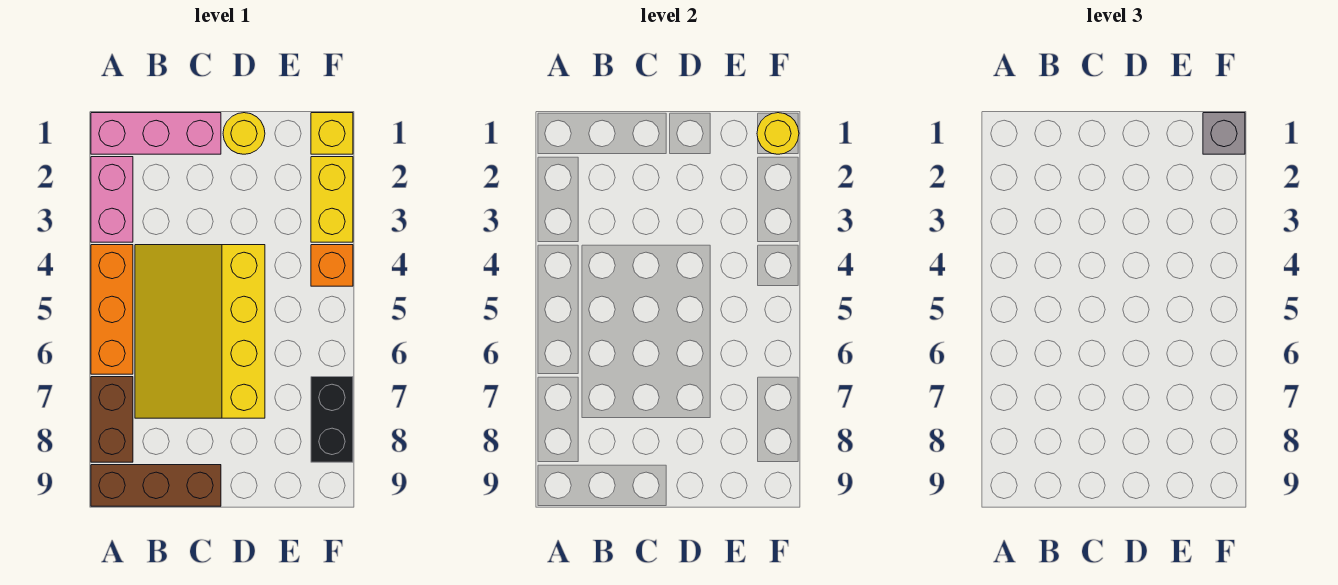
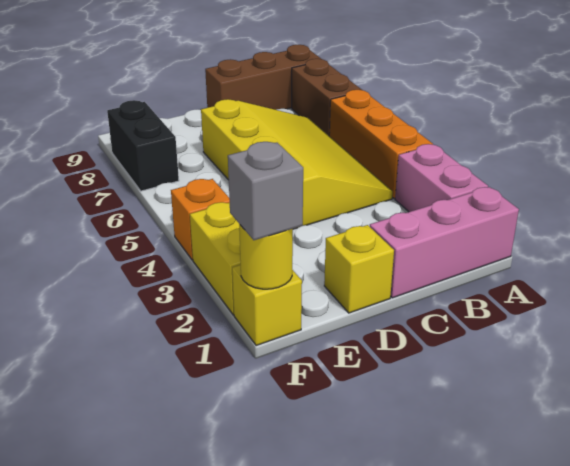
yellow round brick D1 level 1 -> yellow brick D1 level 1

